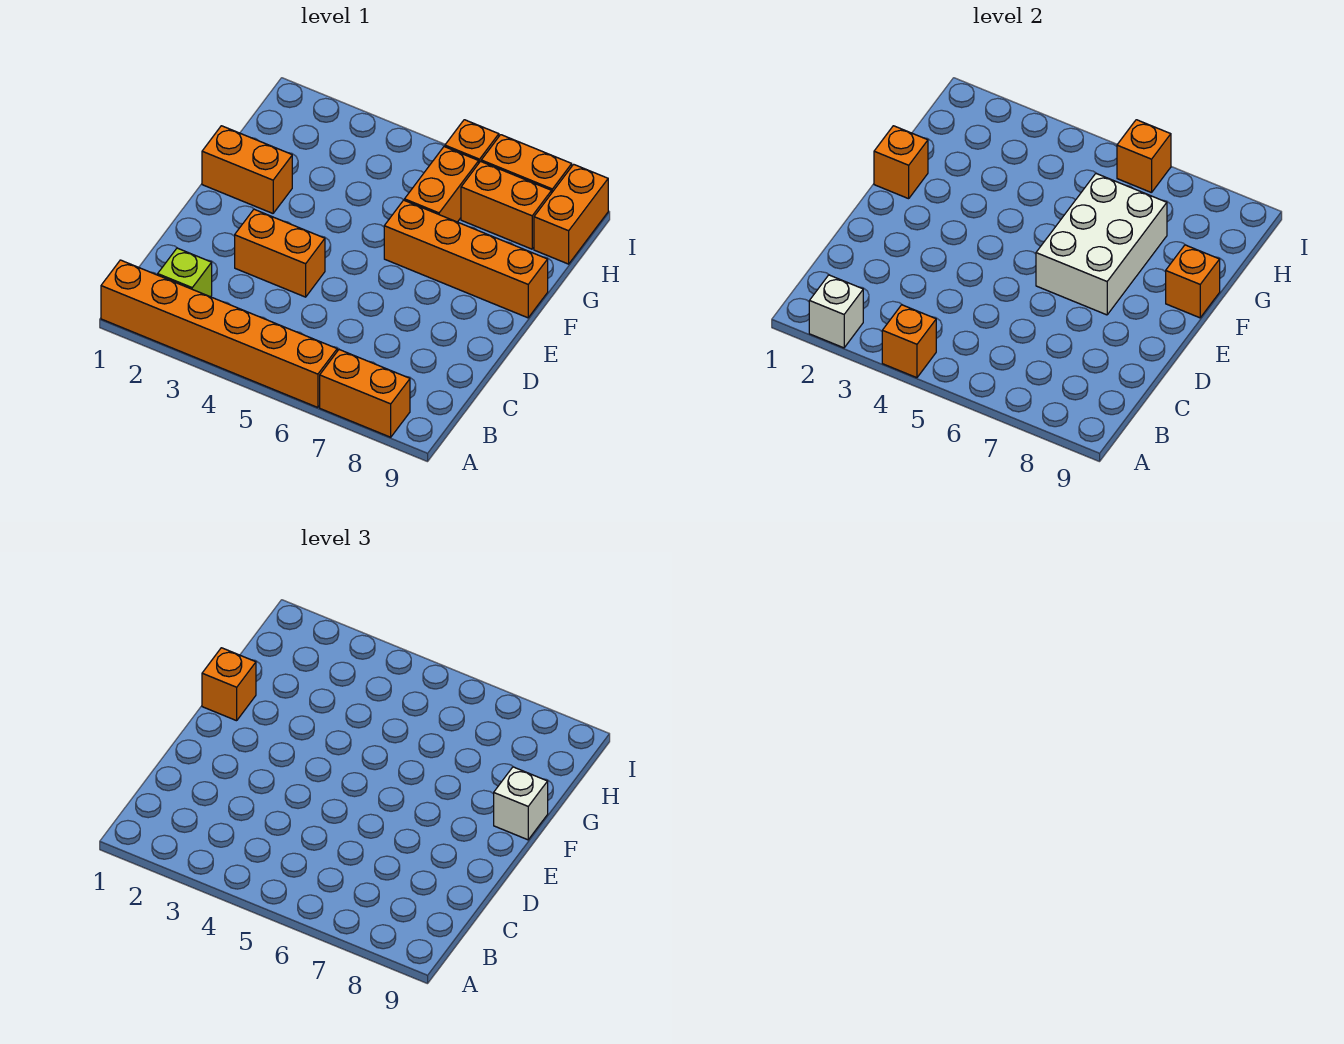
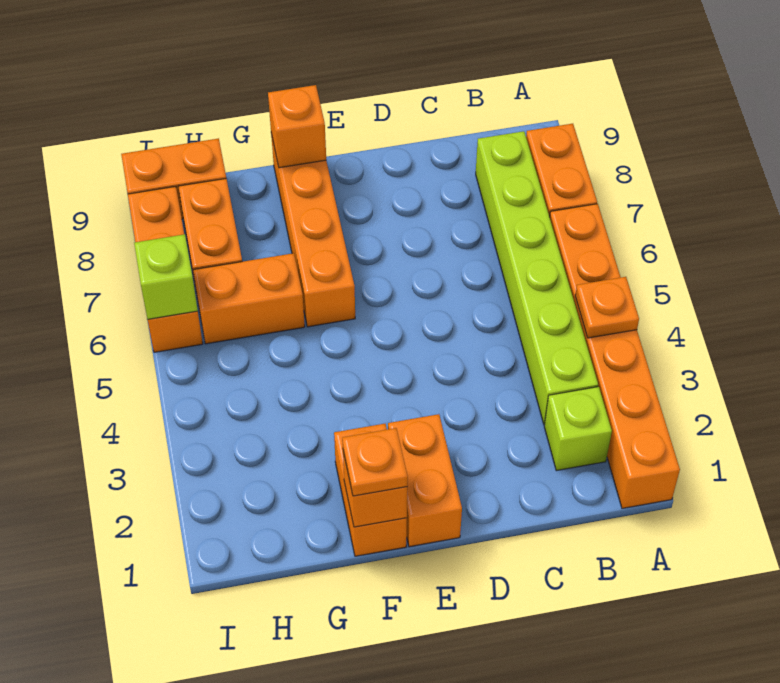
white brick A2 level 2 -> none
orange brick A4 level 2 -> orange plate A4 level 2
none -> lime brick B3:B8 level 1
orange brick D3:D4 level 1 -> orange brick E1:E2 level 1
white brick E6:G7 level 2 -> none
orange brick F1 level 3 -> orange plate F1 level 3
white brick F9 level 3 -> none
orange brick I6 level 2 -> lime brick I6 level 2

